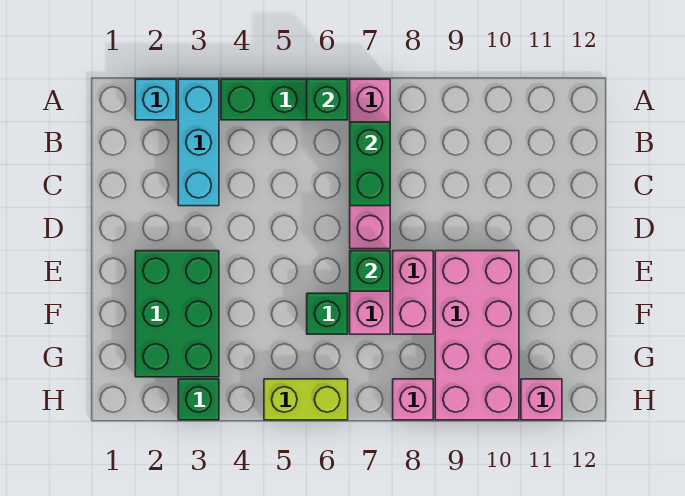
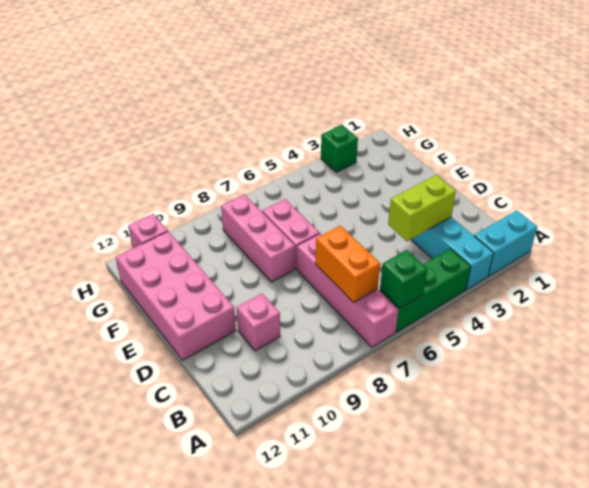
cyan brick A2 level 1 -> cyan brick A1:A2 level 1
green brick B7:C7 level 2 -> orange brick B7:C7 level 2
green brick E2:G3 level 1 -> none
green brick E7 level 2 -> none
pink brick E8:F8 level 1 -> pink brick E8:G8 level 1
pink brick E9:H10 level 1 -> pink brick D11:G12 level 1
green brick F6 level 1 -> none
lime brick H5:H6 level 1 -> lime brick C3:C4 level 2
pink brick H8 level 1 -> pink brick C10 level 1

